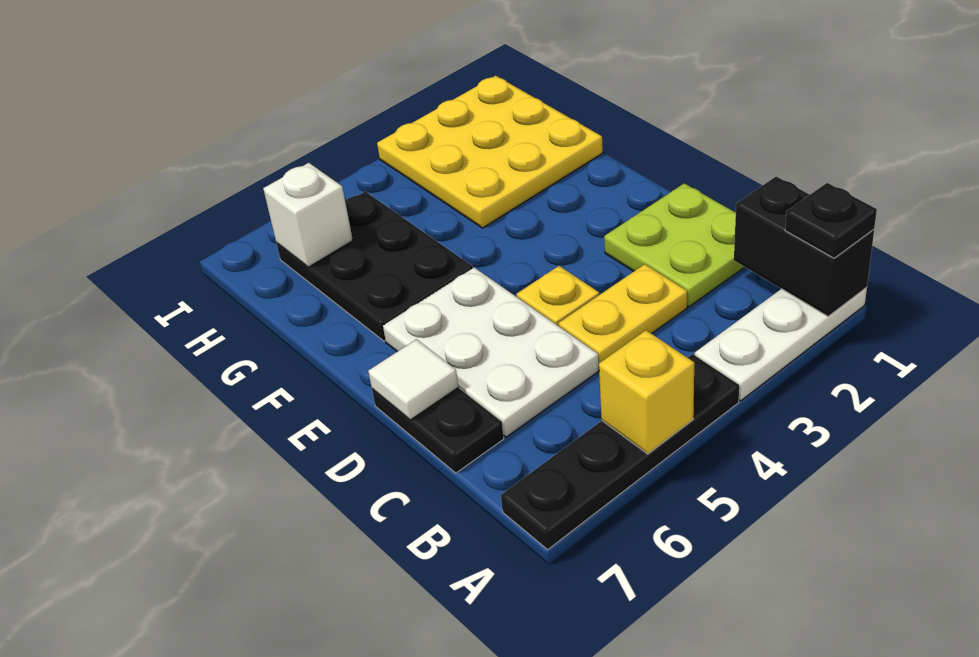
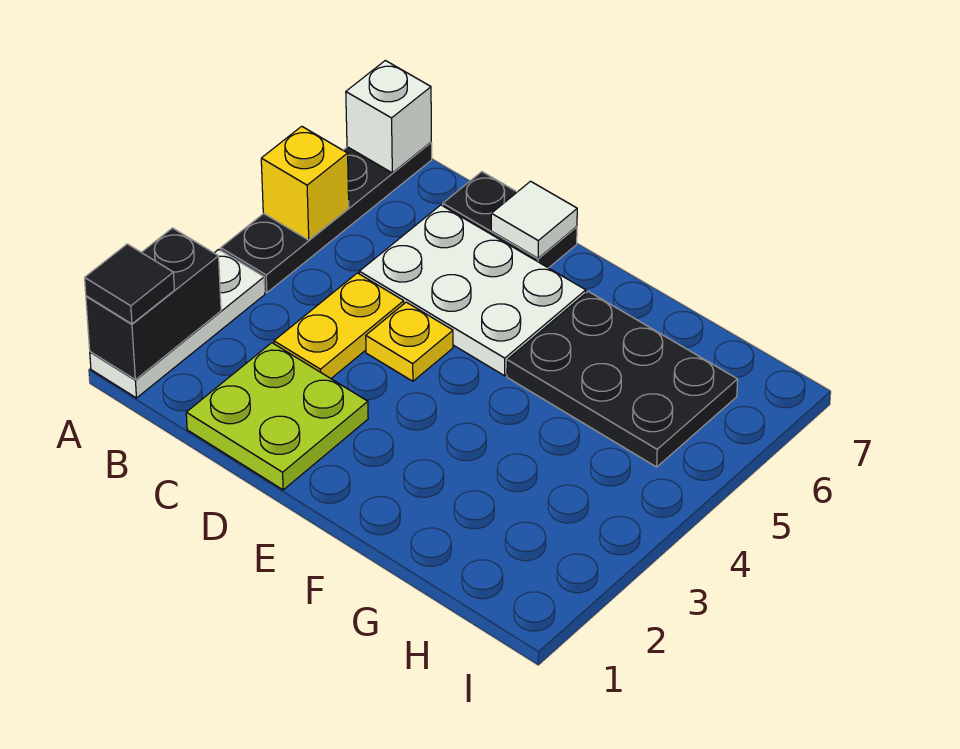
black brick A1:B1 level 2 -> black brick A1:A2 level 2
black plate A1 level 3 -> black tile A1 level 3
yellow plate G1:I3 level 1 -> none
white brick H6 level 2 -> white brick A7 level 2

